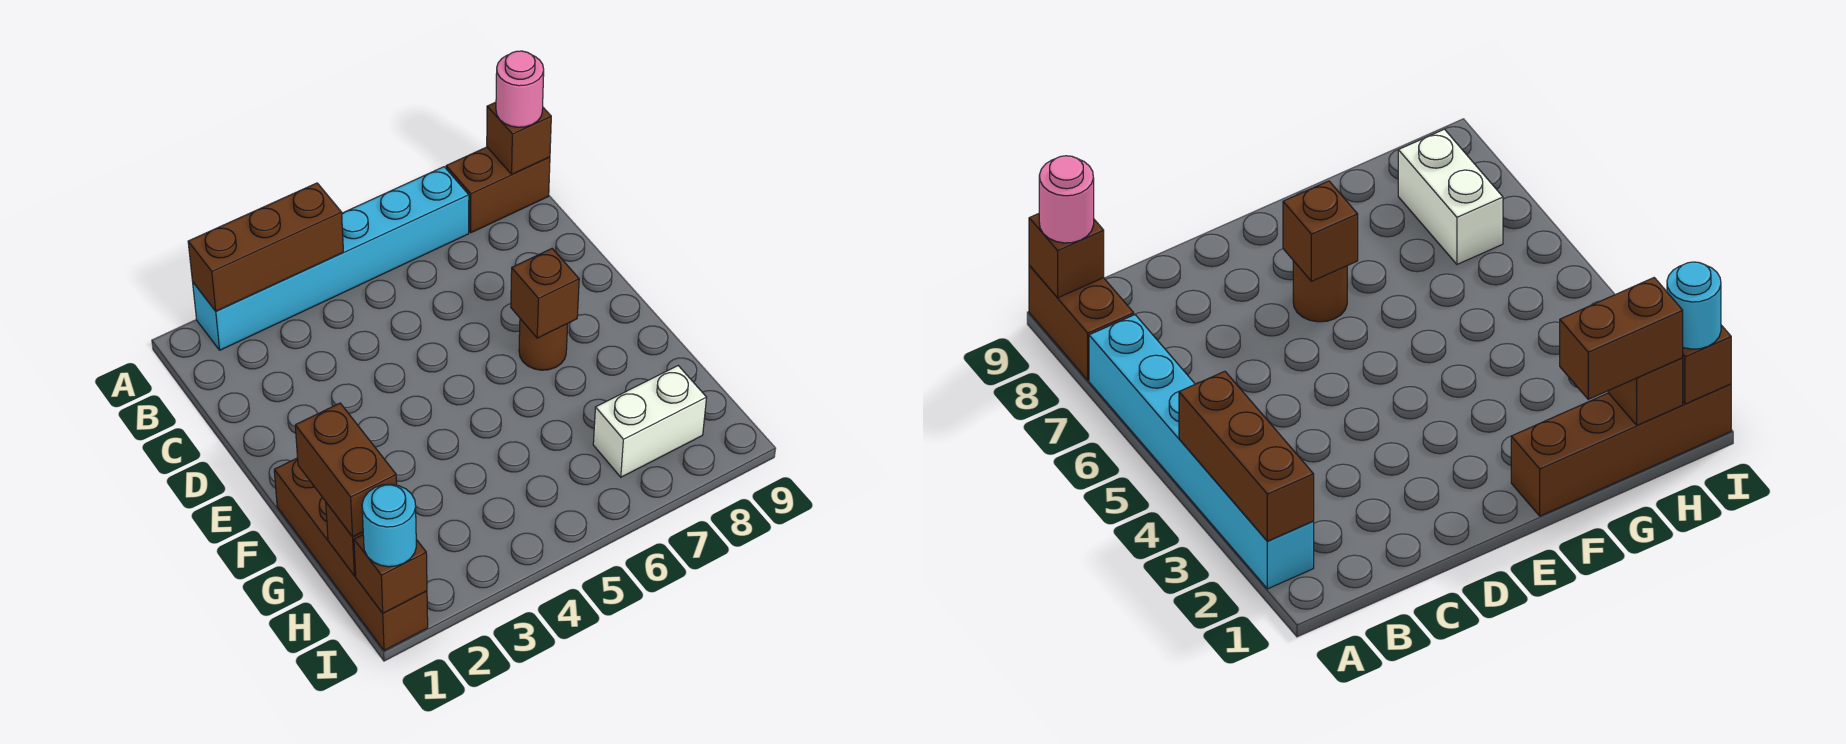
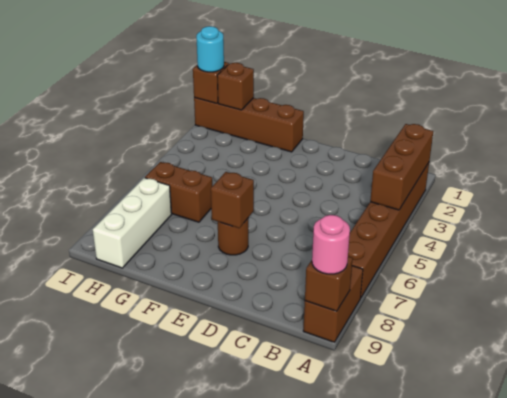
cyan brick A2:A7 level 1 -> brown brick A2:A7 level 1
brown brick G1:H1 level 3 -> brown brick G6:H6 level 1
white brick H7:H8 level 1 -> white brick H7:H9 level 1

